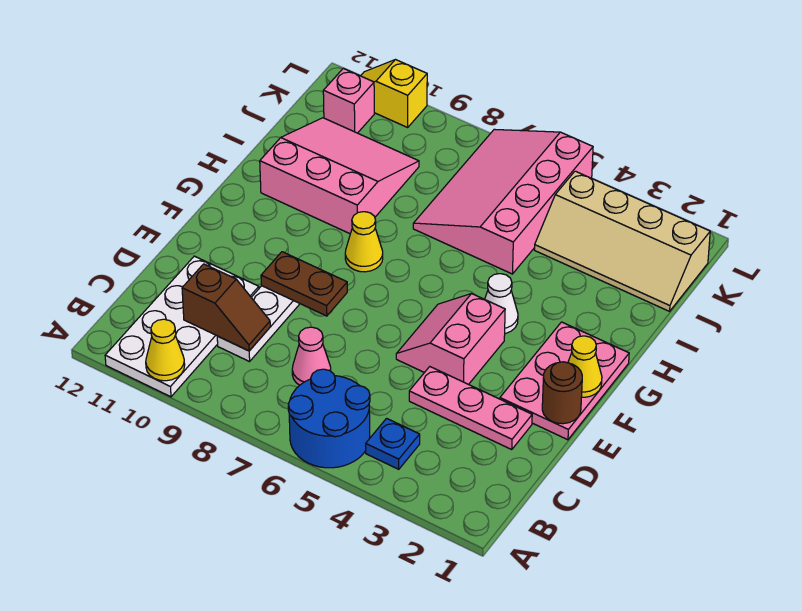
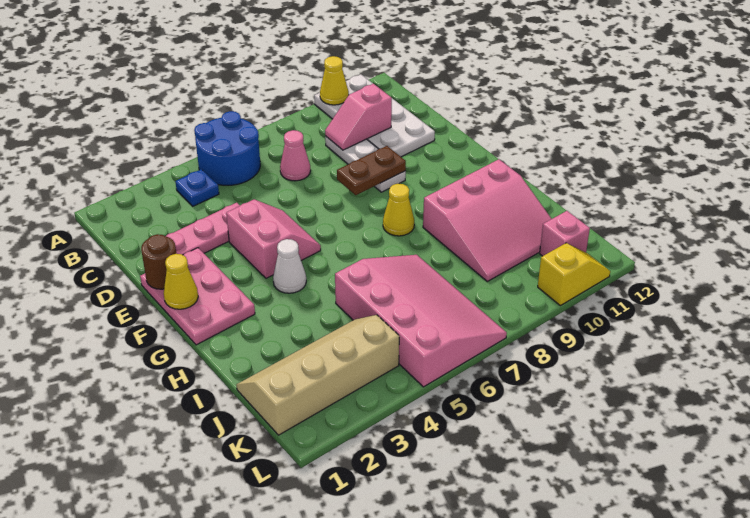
brown slope C9:C10 level 2 top 10 -> pink slope C9:C10 level 2 top 10

